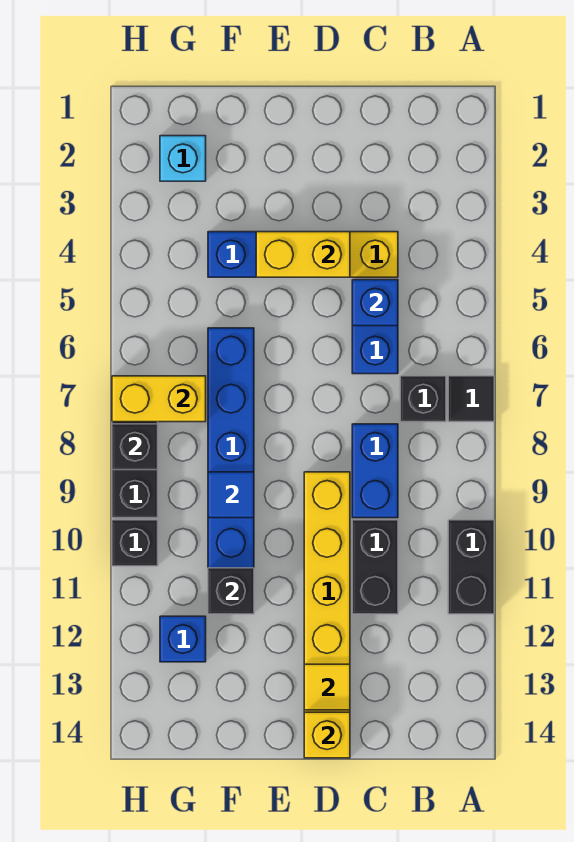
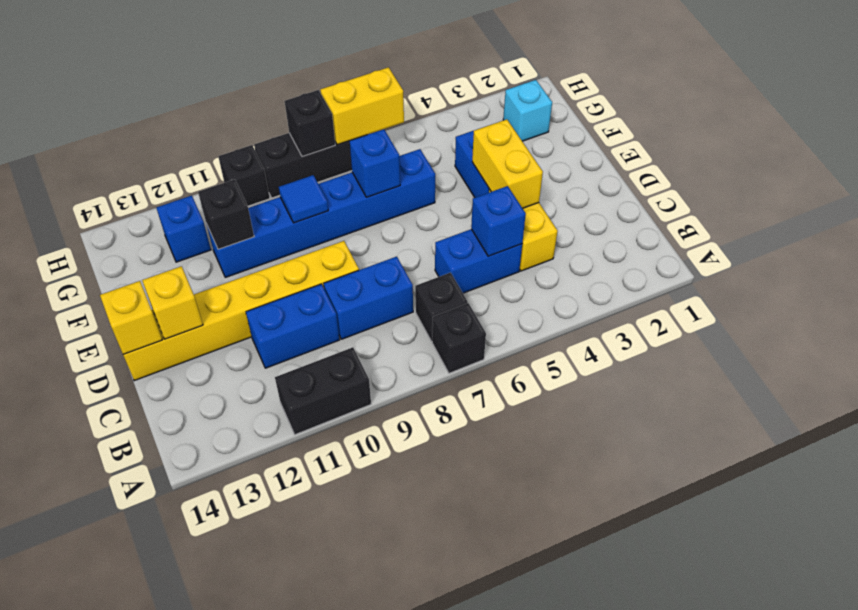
black tile A7 level 1 -> black brick A7 level 1
black brick C10:C11 level 1 -> blue brick C10:C11 level 1
yellow tile D13 level 2 -> yellow brick D13 level 2
none -> blue brick F7 level 2
yellow brick G7:H7 level 2 -> yellow brick H6:H7 level 2

